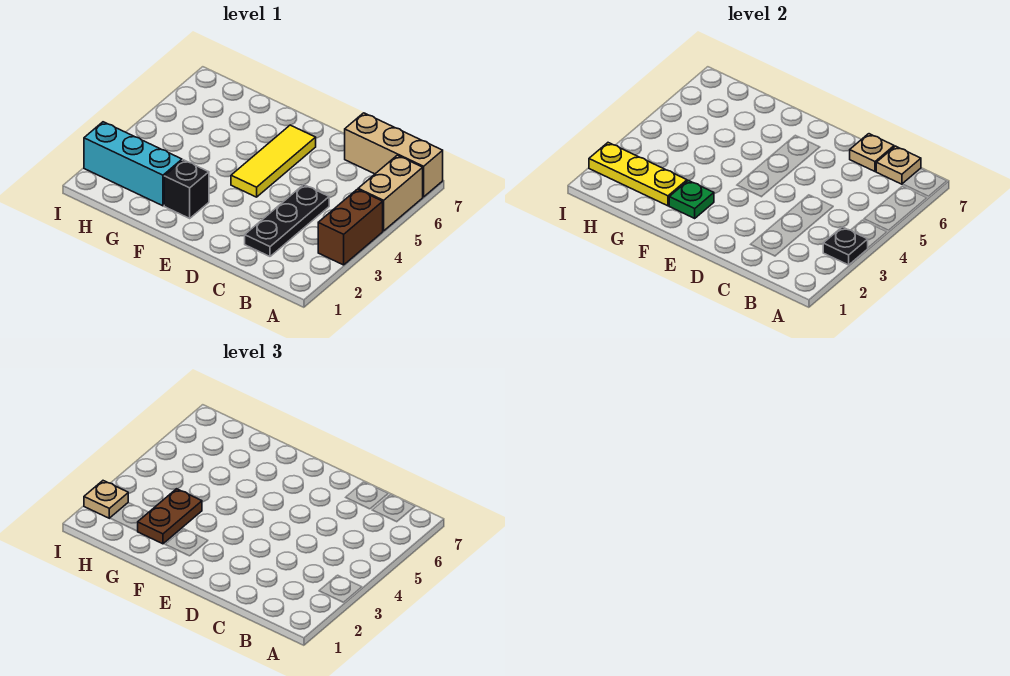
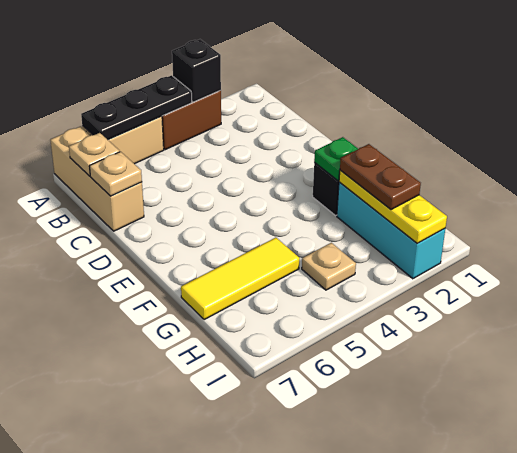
black plate A3 level 2 -> black brick A3 level 2
black plate C2:C4 level 1 -> black plate A4:A6 level 2
yellow tile E4:E6 level 1 -> yellow tile G5:G7 level 1
brown plate G2:G3 level 3 -> brown plate G2:H2 level 3
tan plate I2 level 3 -> tan plate H4 level 1

